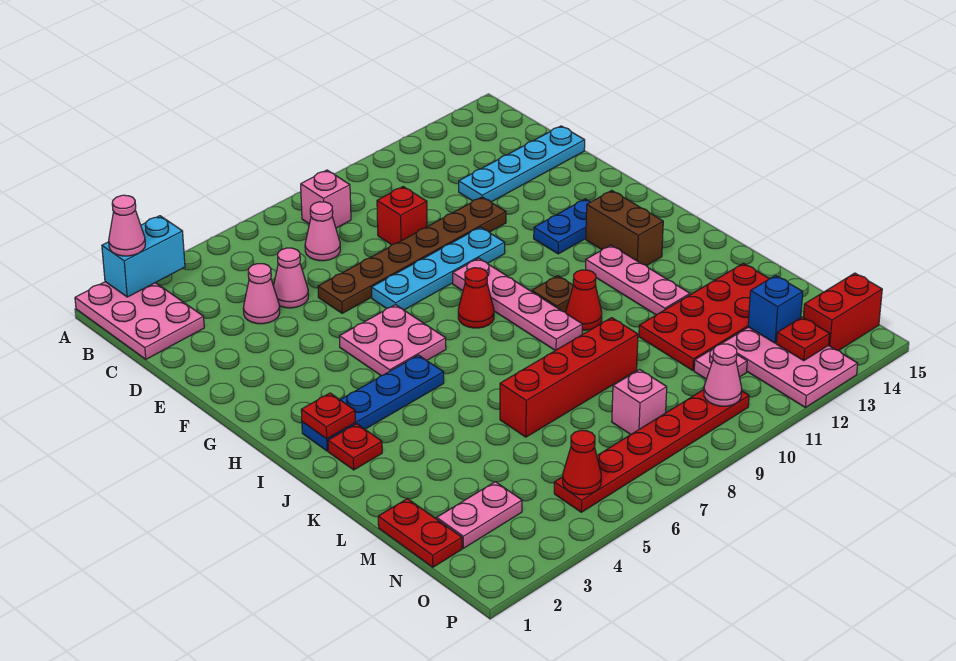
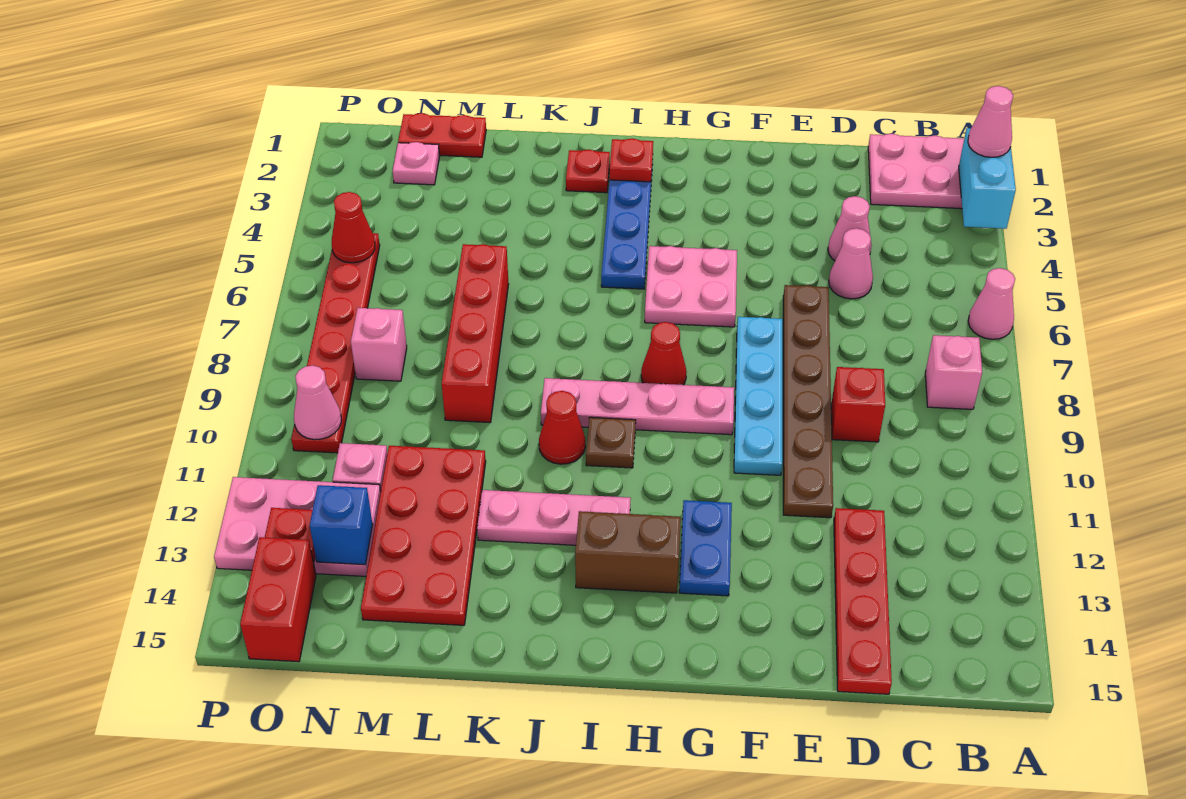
pink cone C7 level 1 -> pink cone A6 level 1
cyan plate D12:D15 level 1 -> red plate D12:D15 level 1
pink plate N2:N3 level 1 -> pink plate N2 level 1

